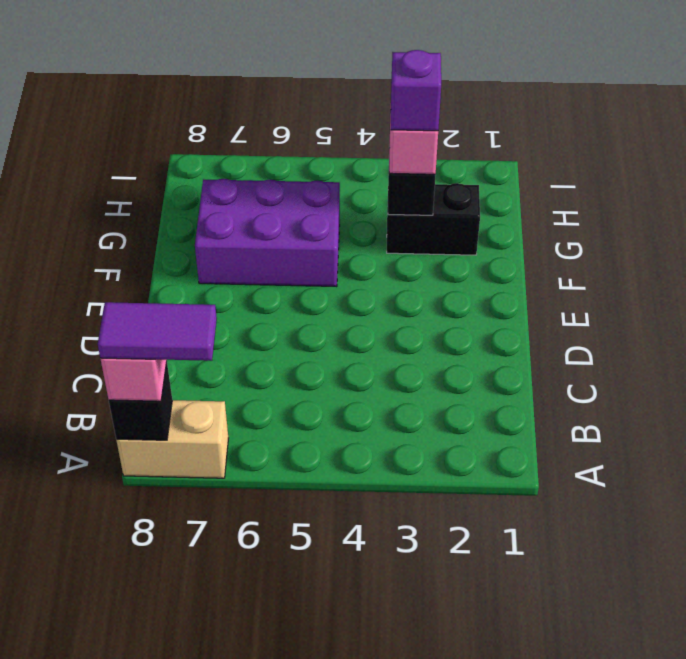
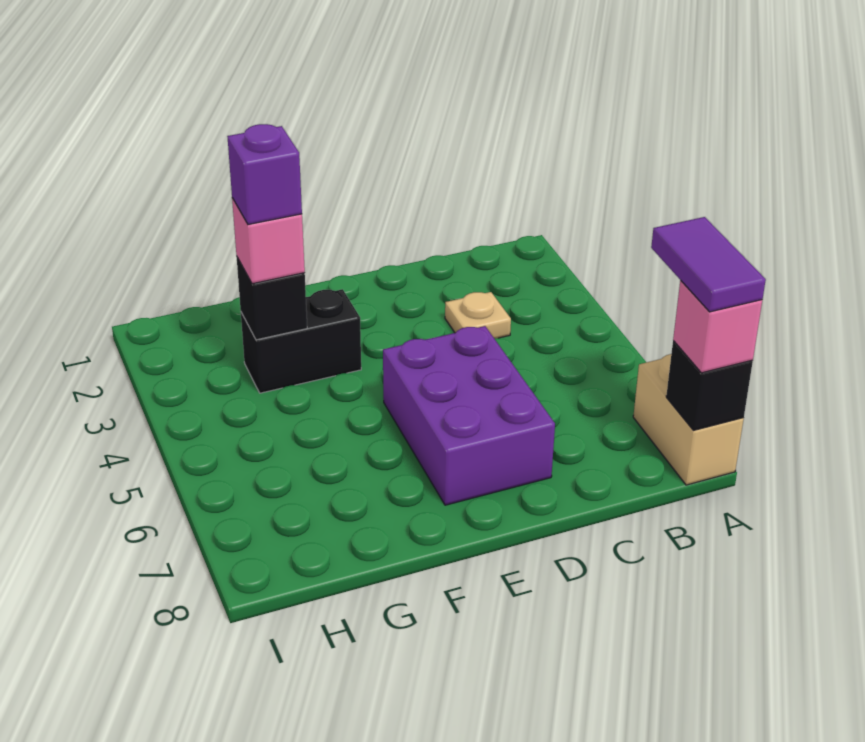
none -> tan plate C3 level 1
purple brick F5:G7 level 1 -> purple brick D5:E7 level 1
black brick G2:G3 level 1 -> black brick F3:G3 level 1

